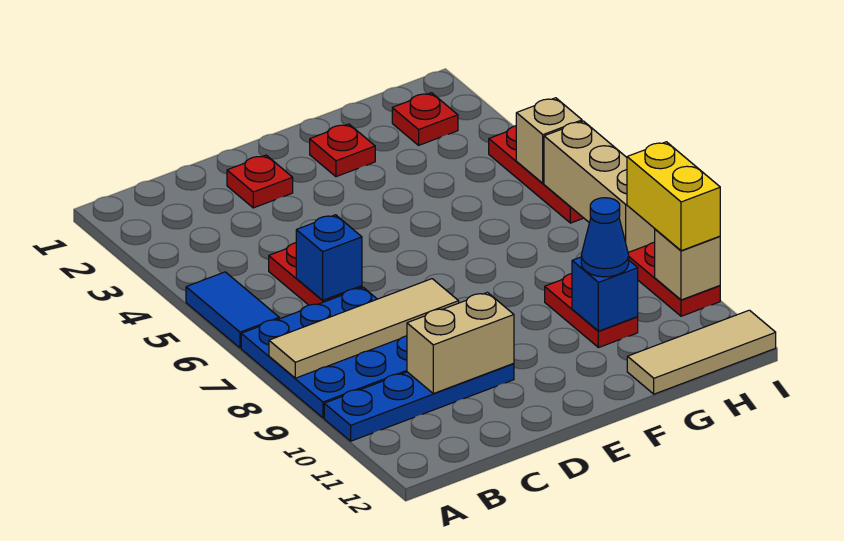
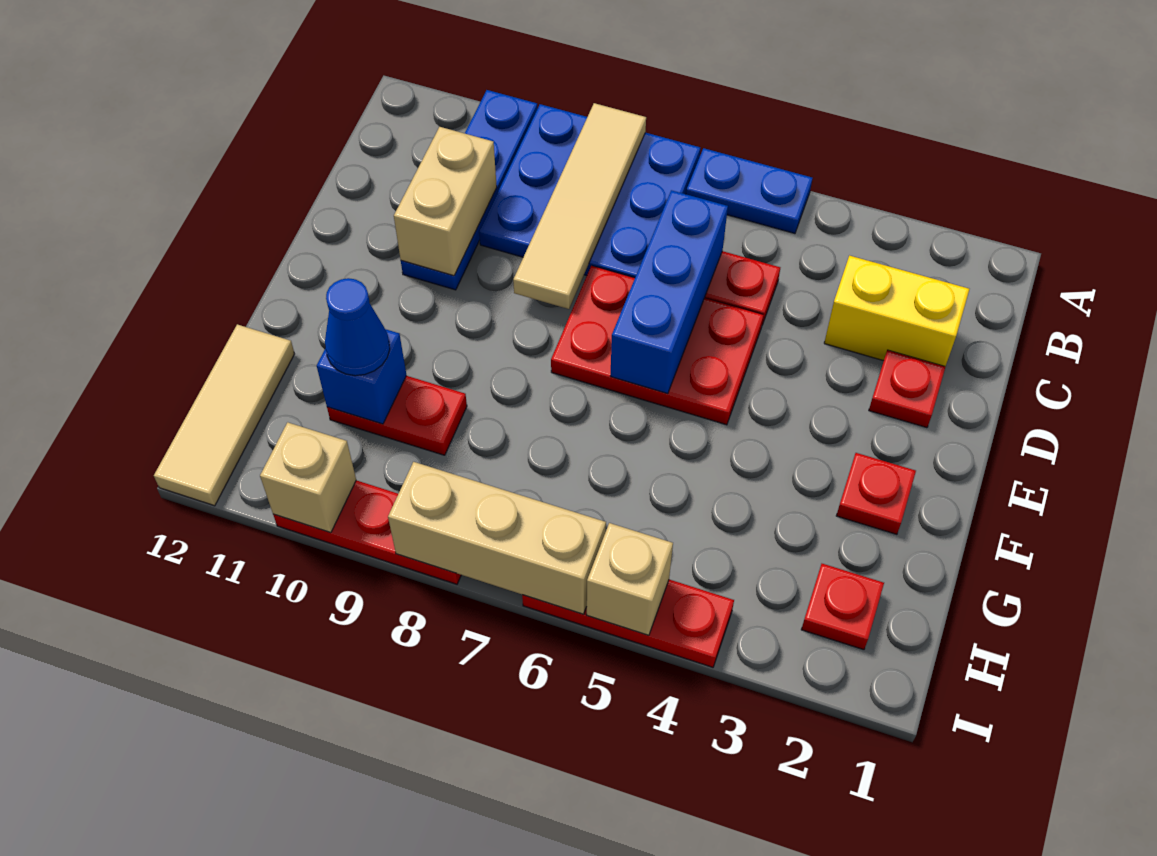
blue tile A5:A6 level 1 -> blue plate A5:A6 level 1
blue brick C6 level 2 -> blue brick C6:E6 level 2
none -> red plate D5:E7 level 1
yellow brick I9:I10 level 3 -> yellow brick C2:C3 level 1

